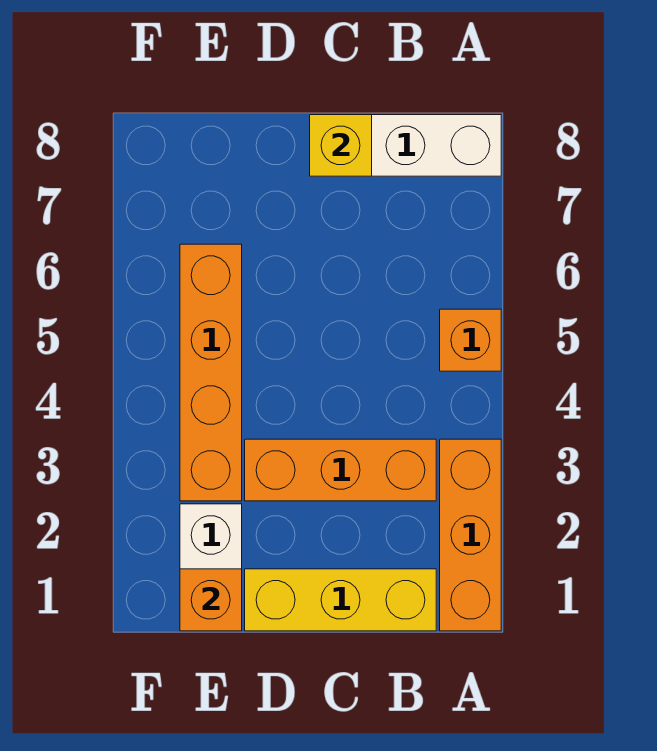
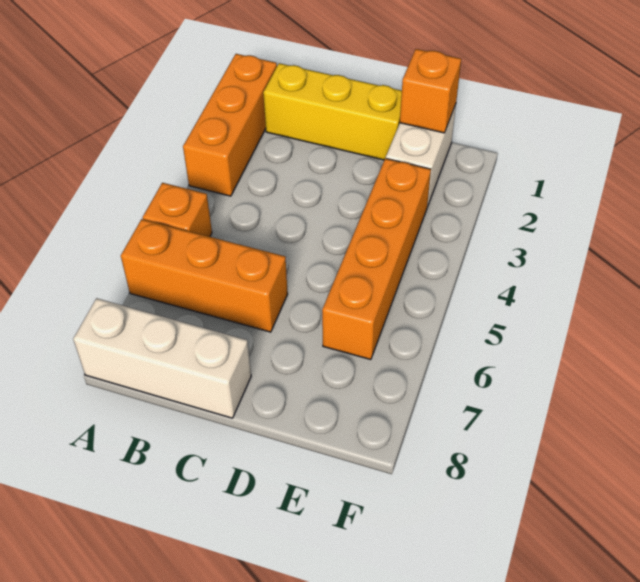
orange brick B3:D3 level 1 -> orange brick A6:C6 level 1
yellow brick C8 level 2 -> none

